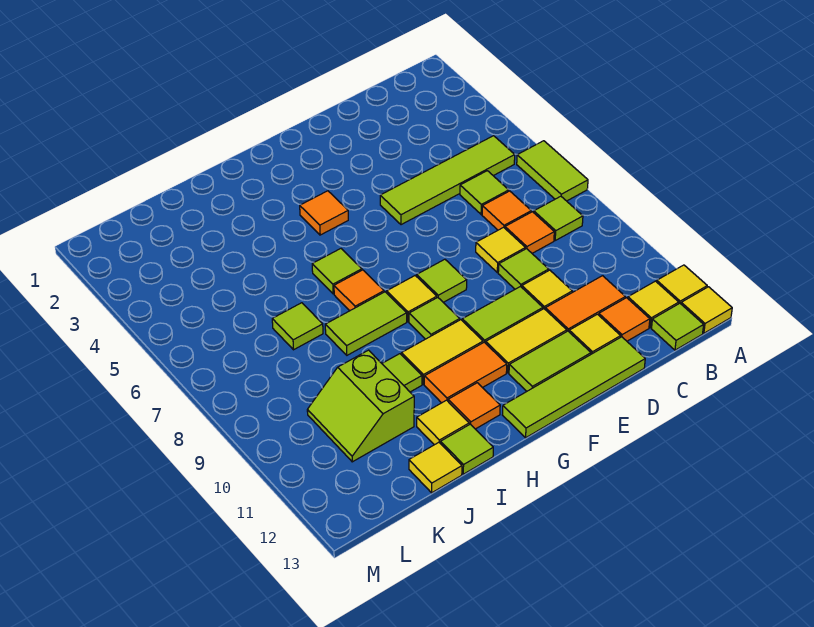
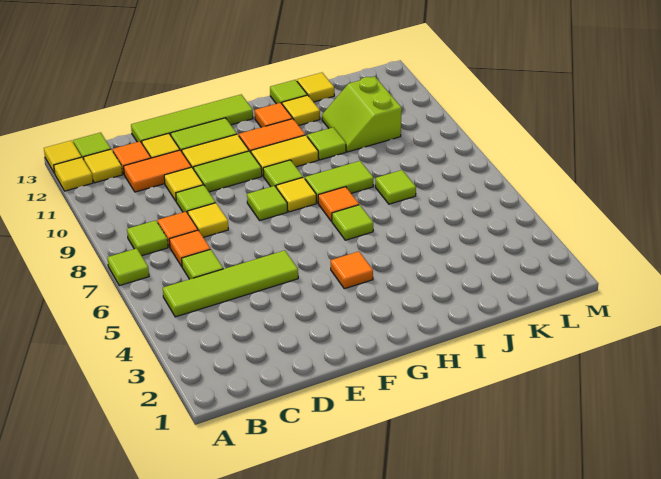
lime tile A6:A7 level 1 -> lime tile A7 level 1
lime slope J10:K11 level 1 top J -> lime slope J10:K11 level 1 top K

